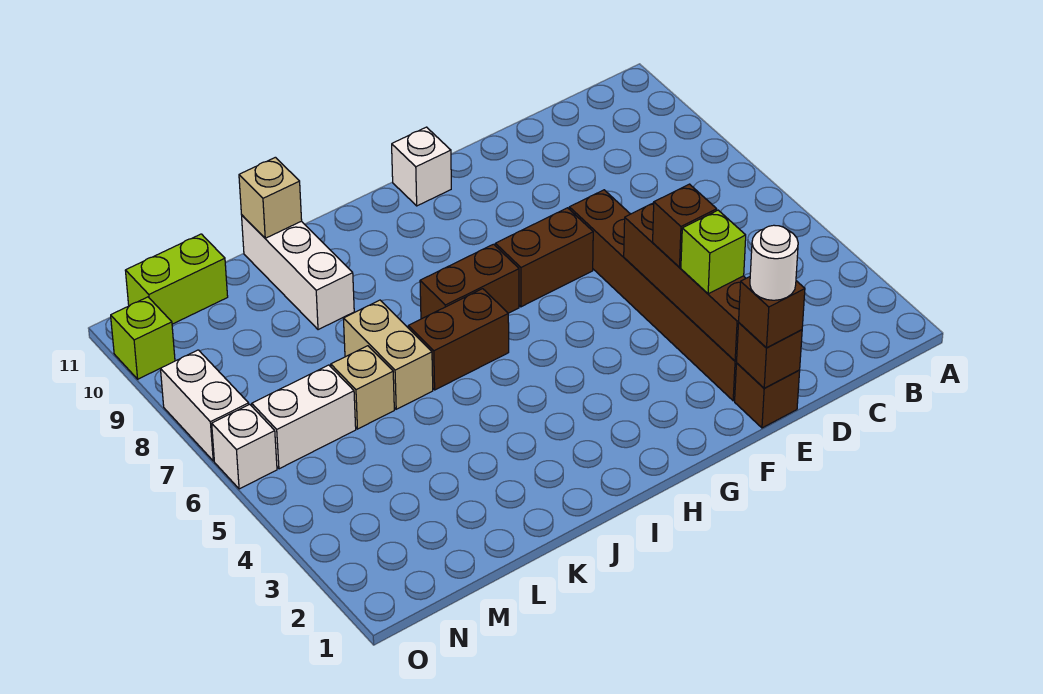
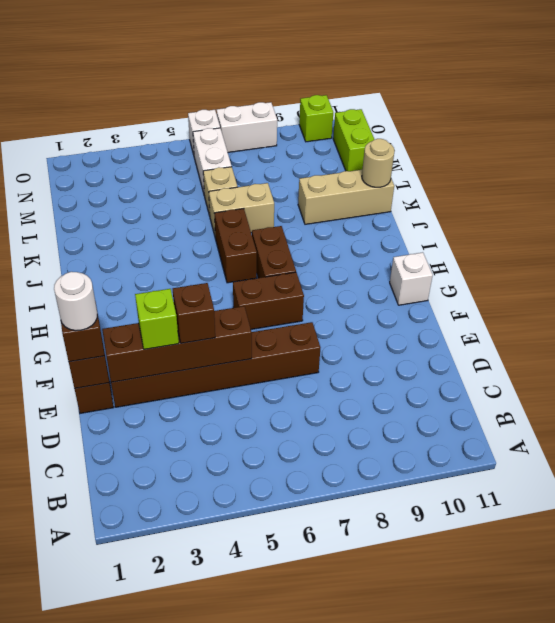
brown brick F7:G7 level 1 -> brown brick G6:G7 level 1
white brick K9:K11 level 1 -> tan brick K9:K11 level 1
tan brick K11 level 2 -> tan round brick K11 level 2

